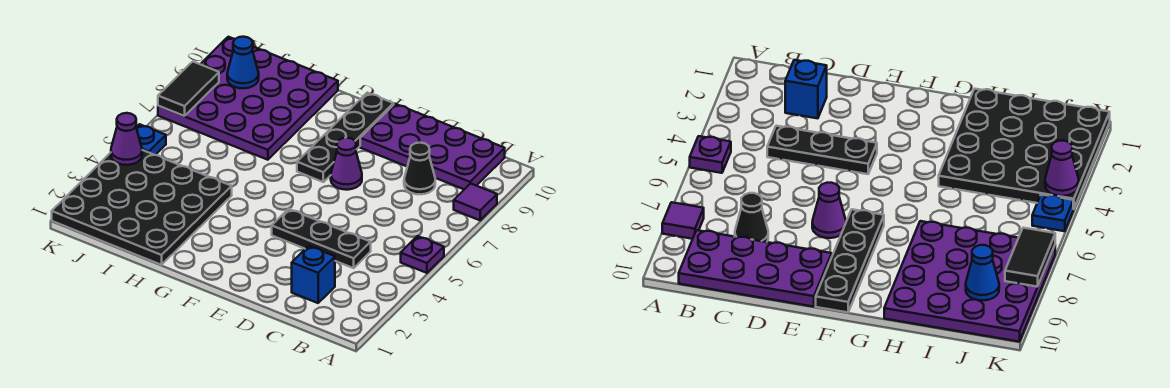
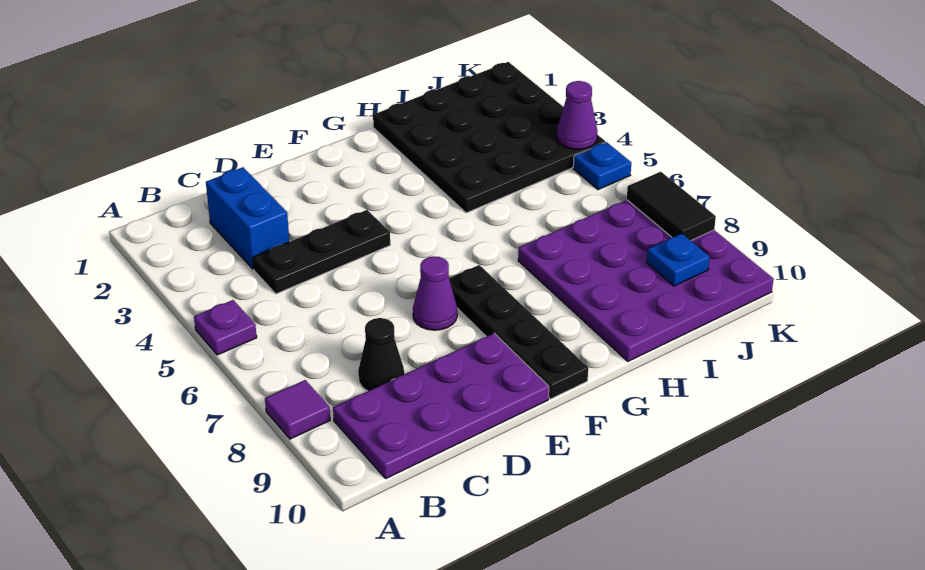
blue brick C2 level 1 -> blue brick C2:C3 level 1
blue cone J9 level 2 -> blue plate J9 level 2

